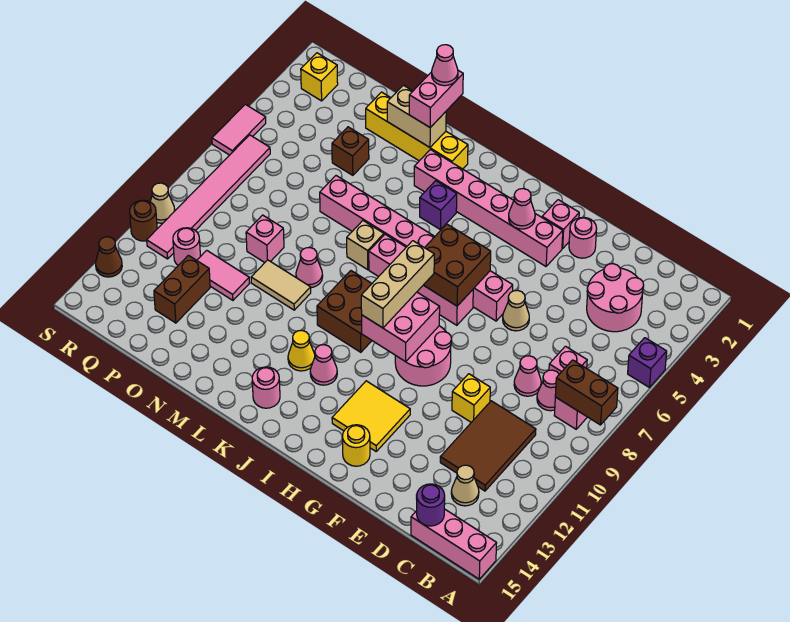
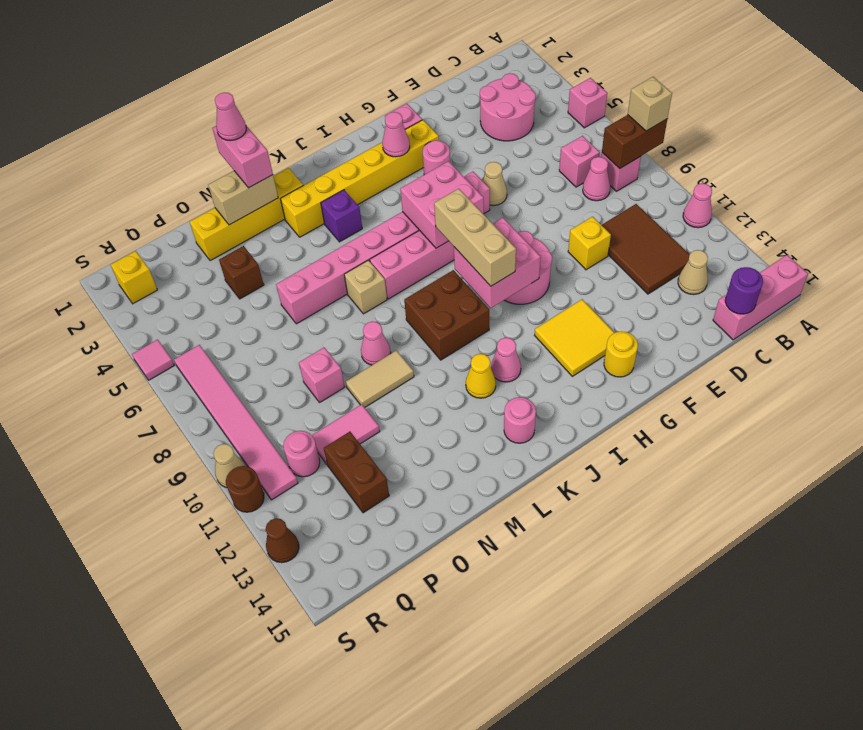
purple brick A5 level 1 -> pink brick A5 level 1
none -> tan brick A8 level 3
pink cone D8 level 1 -> pink cone A11 level 1
pink round brick F2 level 1 -> pink round brick G4 level 1
pink brick G3:L3 level 1 -> yellow brick G3:L3 level 1
brown brick H6:I7 level 2 -> pink brick H6:I7 level 2
pink tile S5:S6 level 1 -> pink tile S5 level 1

